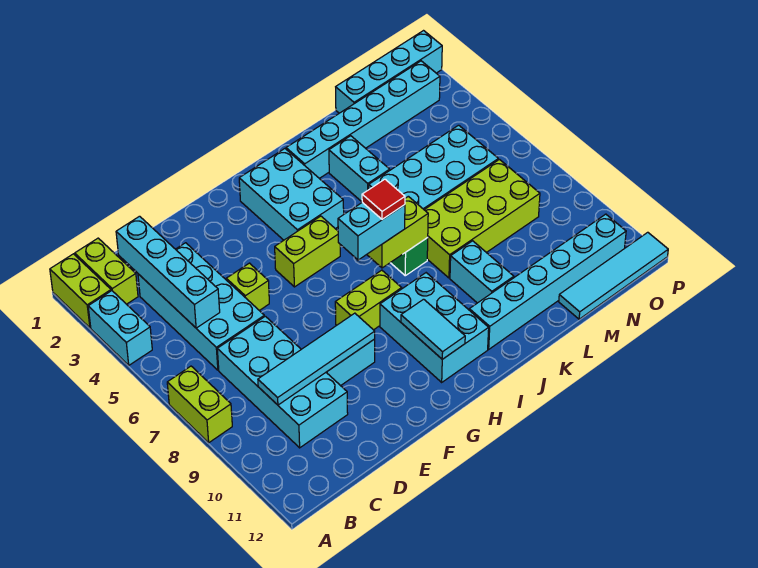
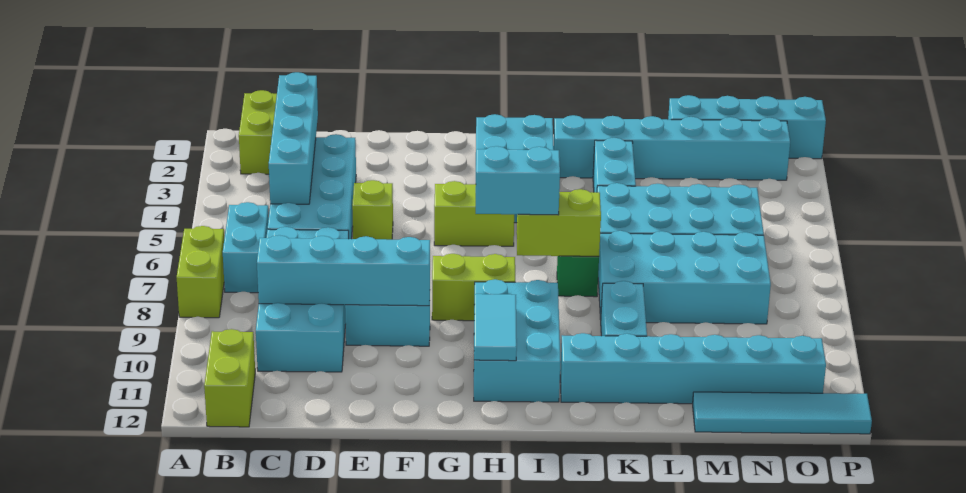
lime brick A1:A2 level 1 -> lime brick B11:B12 level 1
cyan brick A3:A4 level 1 -> cyan brick B6:B7 level 1
cyan tile C9:F9 level 2 -> cyan brick C9:F9 level 2
red tile I7 level 4 -> none
lime brick K7:N8 level 1 -> cyan brick K7:N8 level 1

